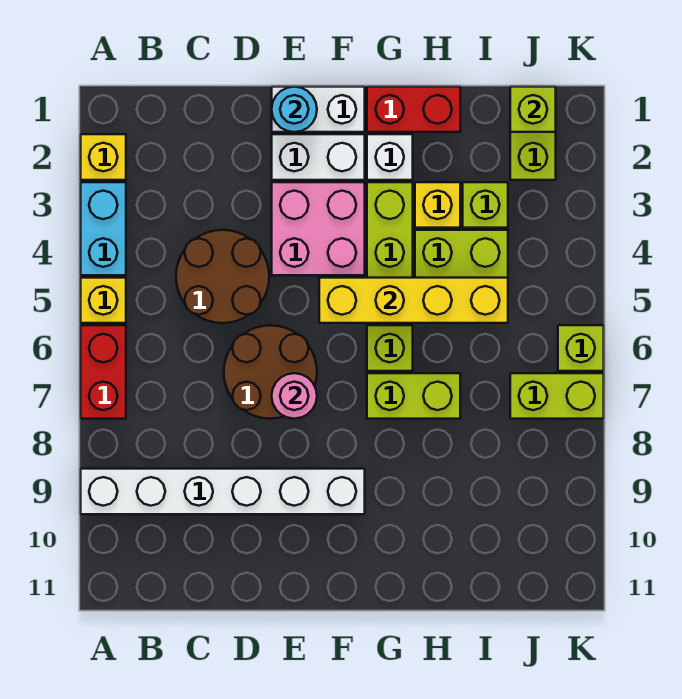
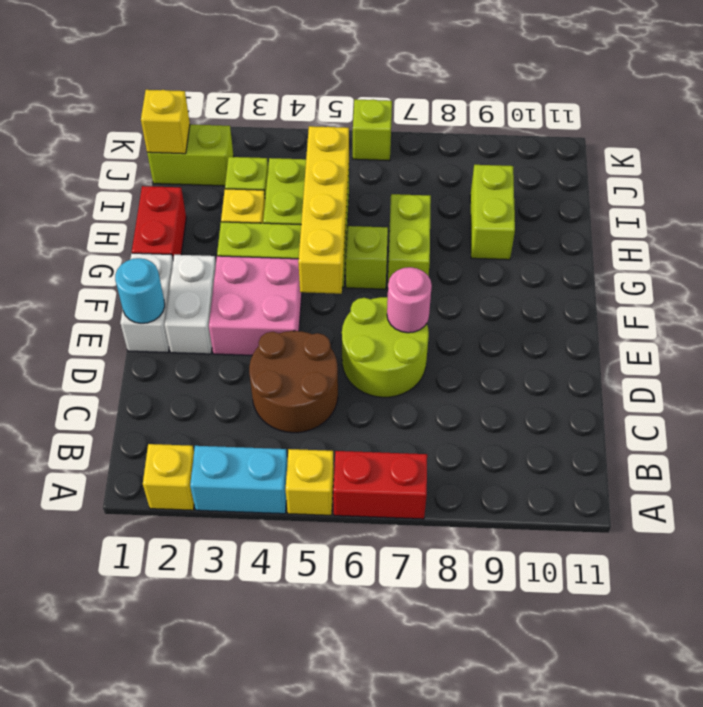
white brick A9:F9 level 1 -> none
brown round brick D6:E7 level 1 -> lime round brick D6:E7 level 1
white brick G2 level 1 -> none
lime brick J1 level 2 -> yellow brick J1 level 2
lime brick J7:K7 level 1 -> lime brick H9:I9 level 1

